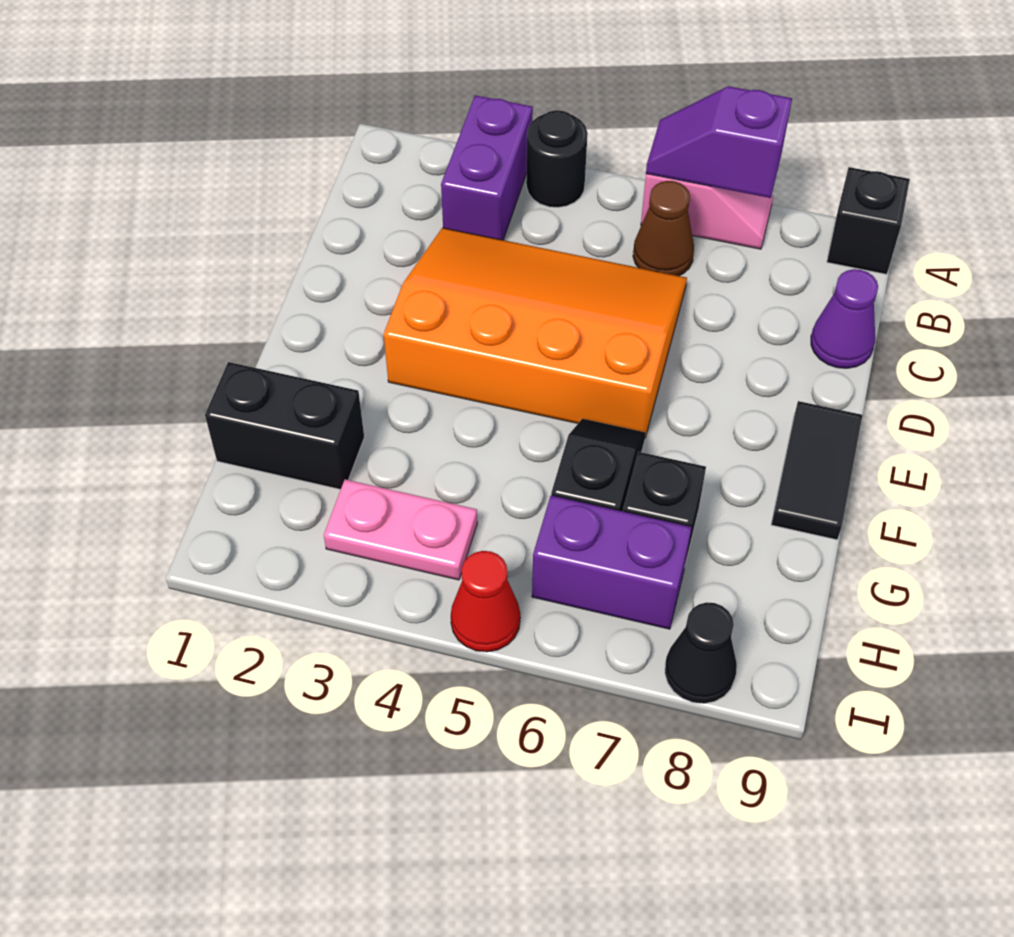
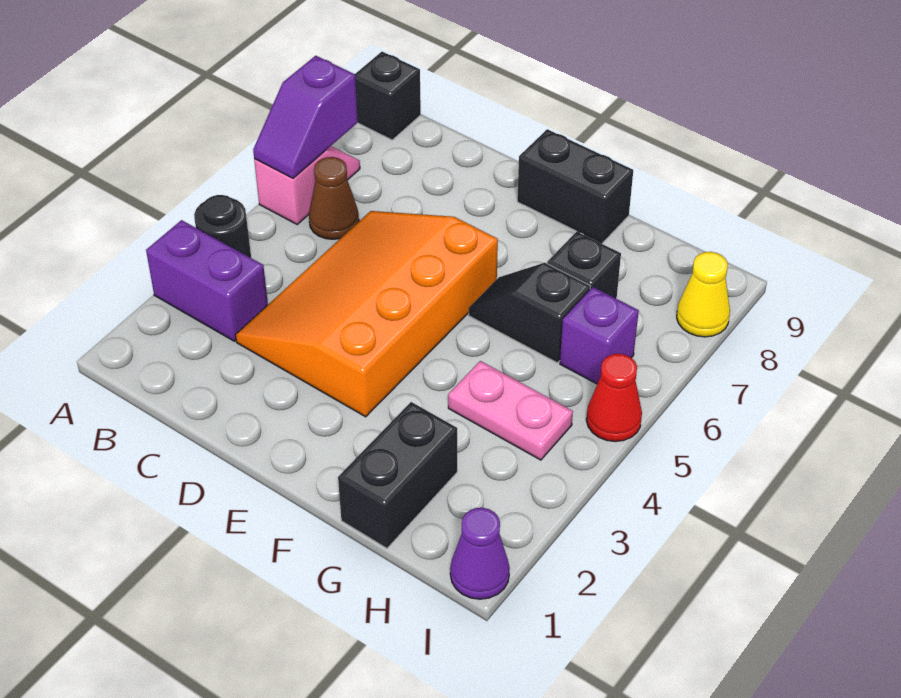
purple cone C9 level 1 -> purple cone I1 level 1
black tile E9:F9 level 1 -> black brick E9:F9 level 1
pink plate H3:H4 level 1 -> pink plate G4:H4 level 1
purple brick H6:H7 level 1 -> purple brick H6 level 1
black cone I8 level 1 -> yellow cone I8 level 1

